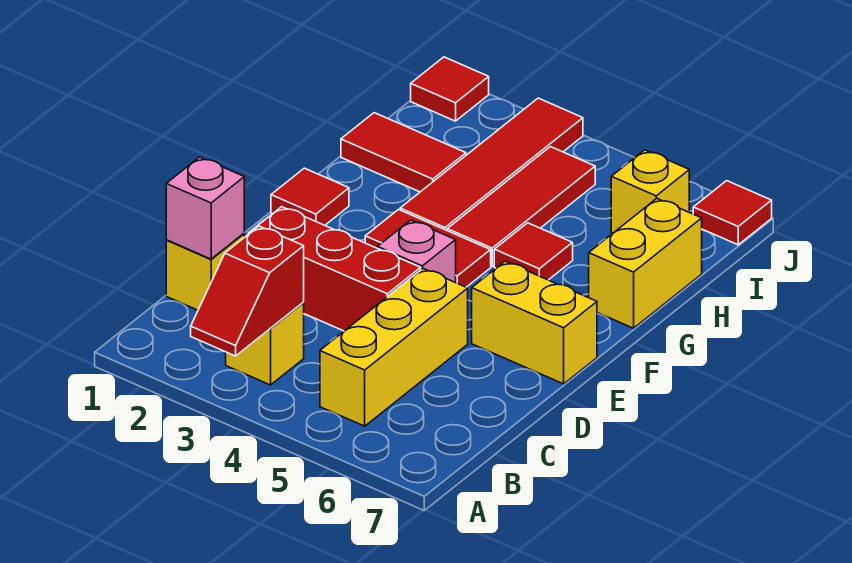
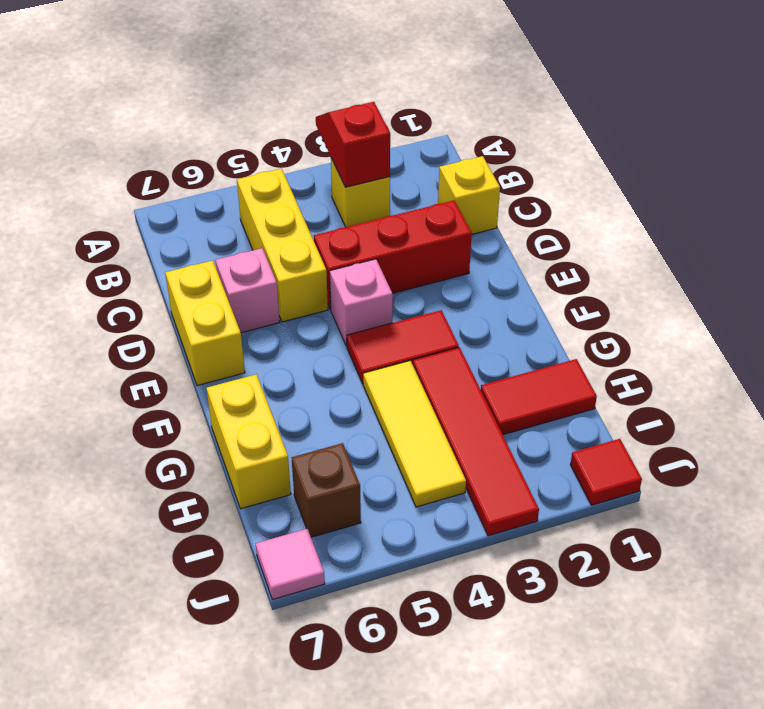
pink brick C1 level 2 -> pink brick D6 level 1
yellow brick E6:E7 level 1 -> yellow brick D7:E7 level 1
red tile F1 level 1 -> none
red tile G4:I4 level 1 -> yellow tile G4:I4 level 1
red tile G5 level 1 -> none
yellow brick I6 level 1 -> brown brick I6 level 1
red tile J7 level 1 -> pink tile J7 level 1

